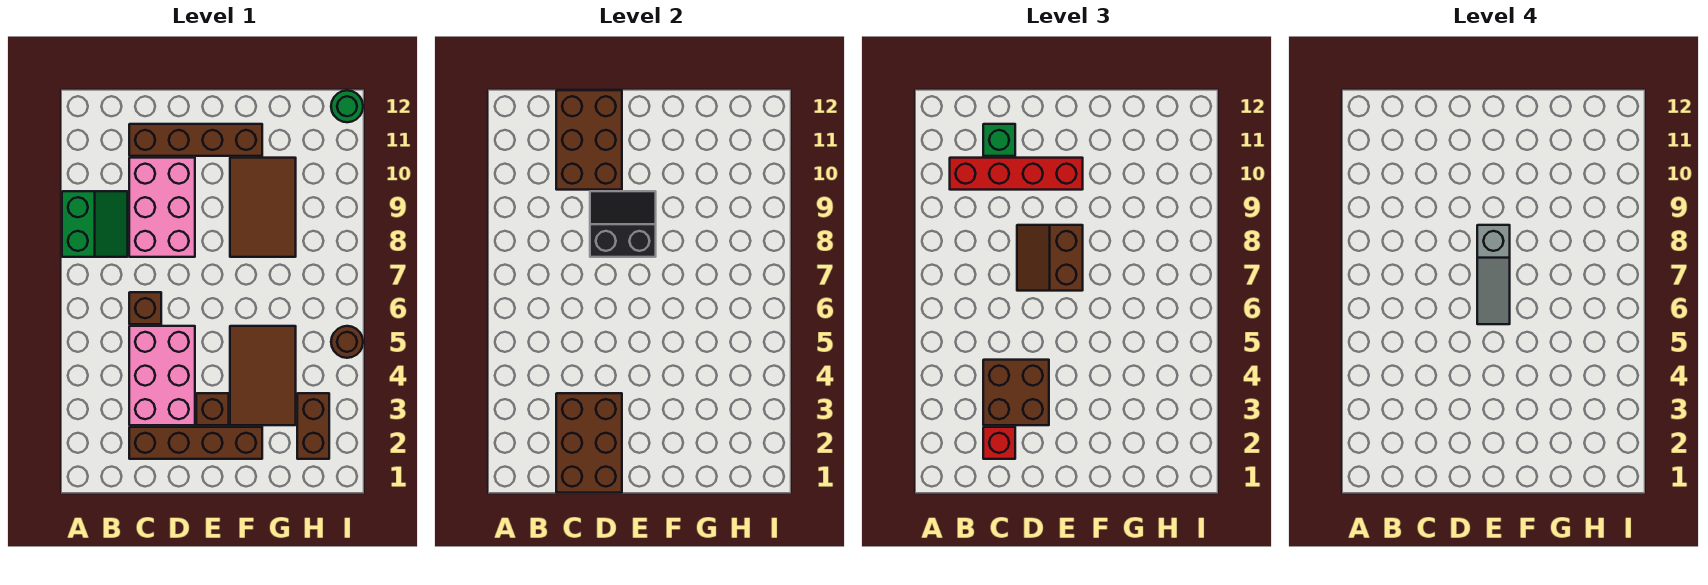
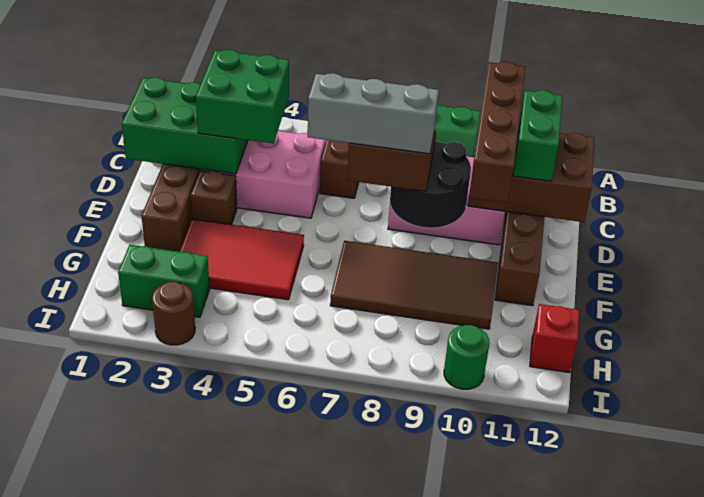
red brick B10:E10 level 3 -> brown brick B10:E10 level 3
brown brick C1:D3 level 2 -> green brick C1:D3 level 2
red brick C2 level 3 -> red brick H12 level 1
brown brick C3:D4 level 3 -> green brick C3:D4 level 3
green brick C11 level 3 -> green brick C11:D11 level 3
black slope D8:E9 level 2 top 8 -> black round brick D8:E9 level 2
grey slope E6:E8 level 4 top 8 -> grey brick E6:E8 level 4
brown tile F3:G5 level 1 -> red tile F3:G5 level 1
brown tile F8:G10 level 1 -> brown tile F7:G10 level 1
brown brick H2:H3 level 1 -> green brick H2:H3 level 1
brown round brick I5 level 1 -> brown round brick I3 level 1
green round brick I12 level 1 -> green round brick I10 level 1

